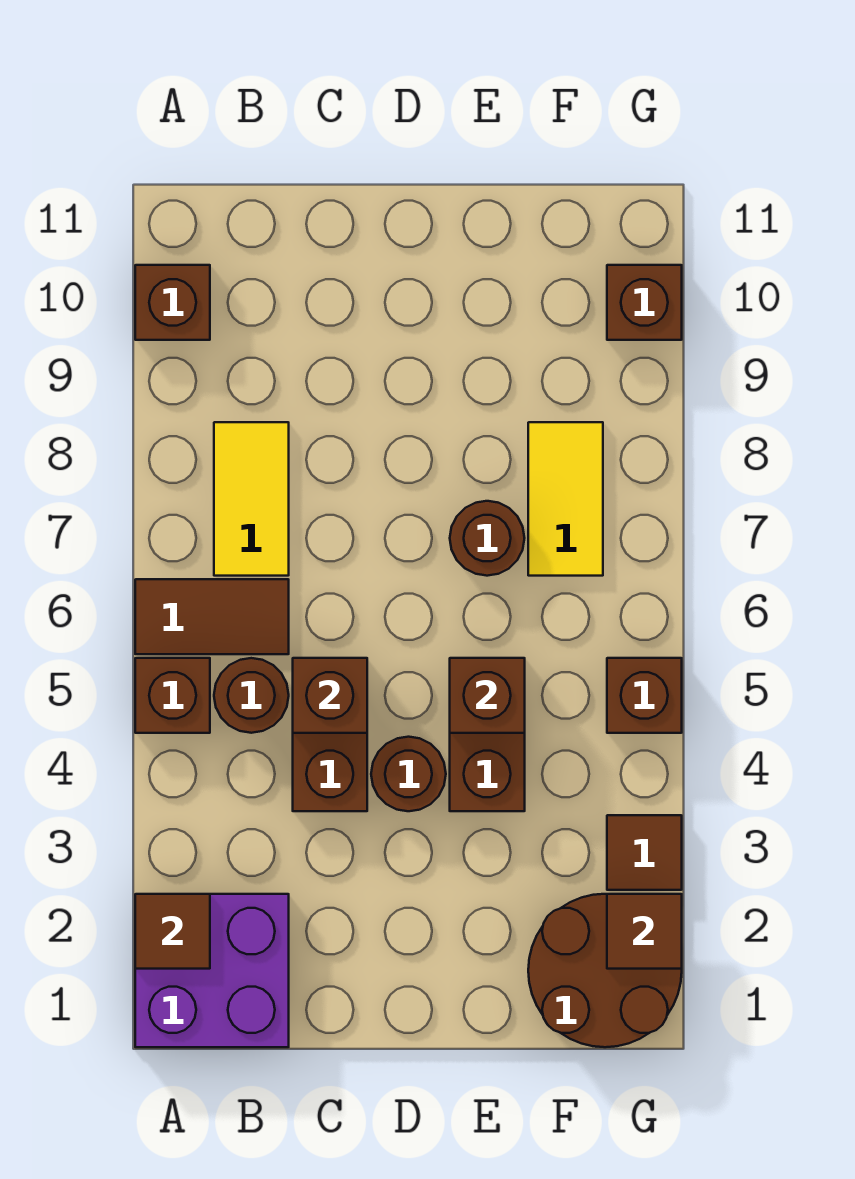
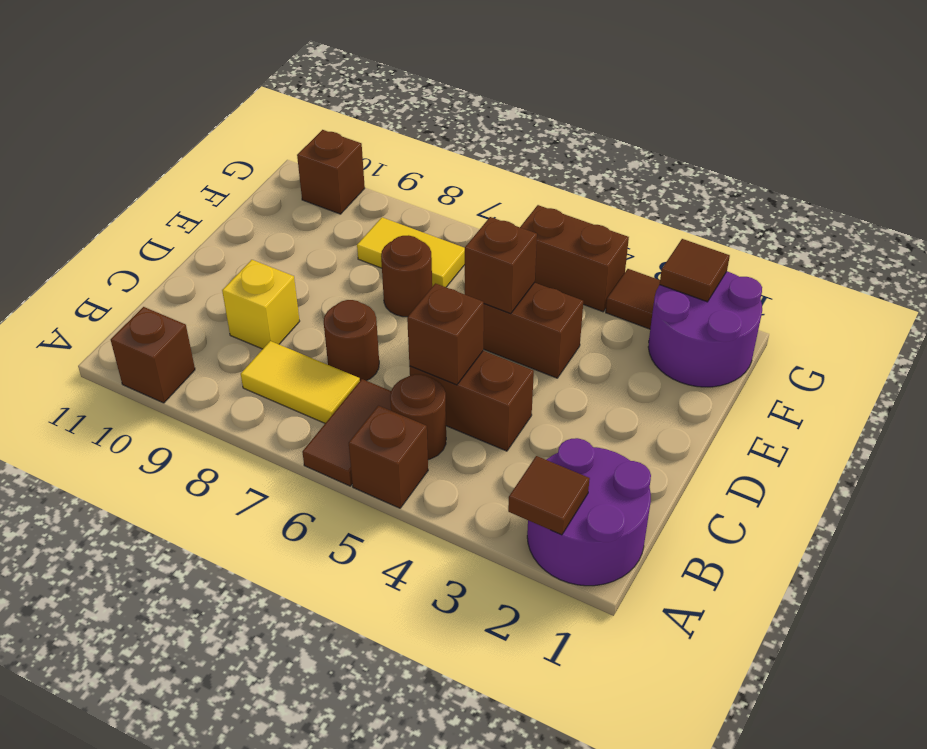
purple brick A1:B2 level 1 -> purple round brick A1:B2 level 1
none -> yellow brick C9 level 1
brown round brick D4 level 1 -> brown round brick C7 level 1
brown round brick F1:G2 level 1 -> purple round brick F1:G2 level 1
brown brick G5 level 1 -> brown brick G4:G5 level 1

